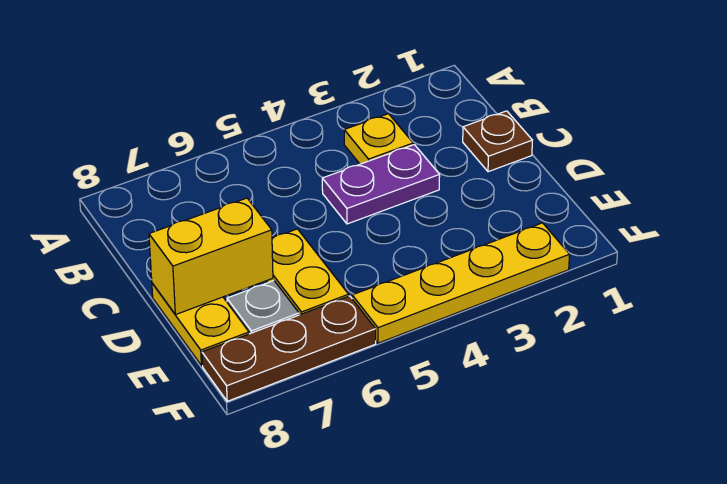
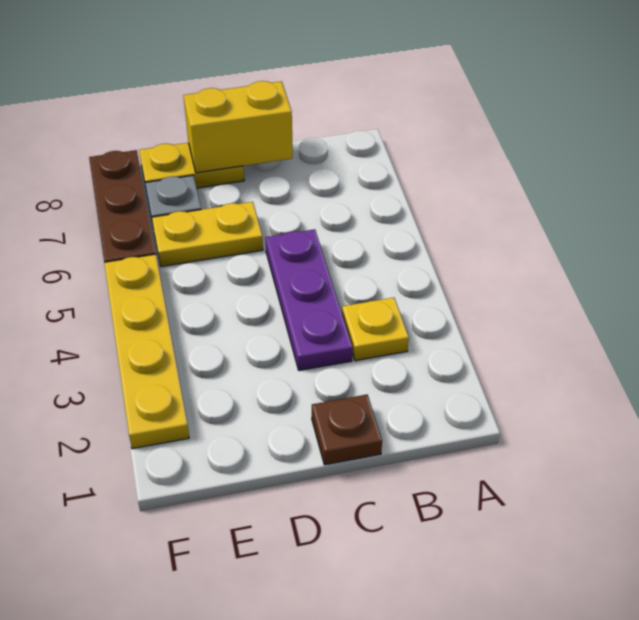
purple plate C3:C4 level 1 -> purple plate C3:C5 level 1
yellow brick D7:D8 level 2 -> yellow brick C8:D8 level 2

